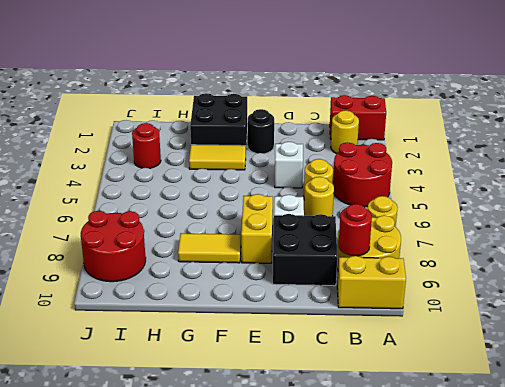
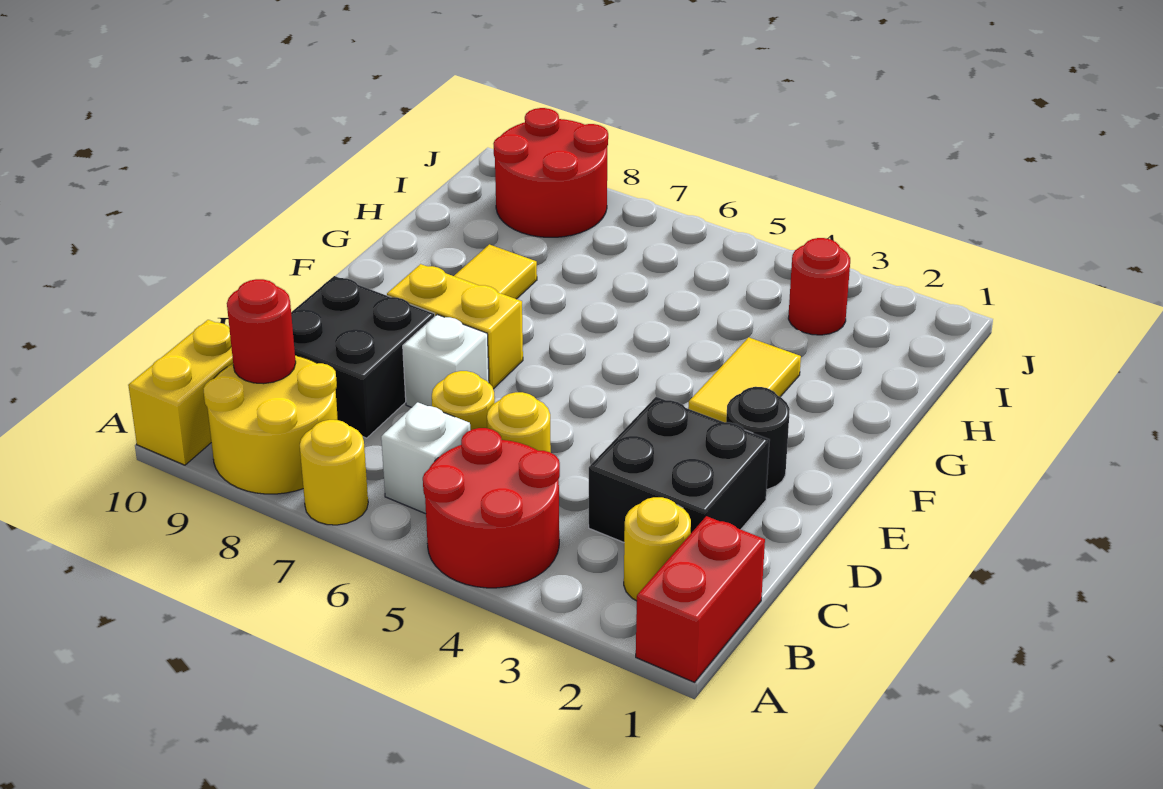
white brick D4 level 1 -> white brick B6 level 1
black brick F1:G2 level 1 -> black brick C2:D3 level 1

